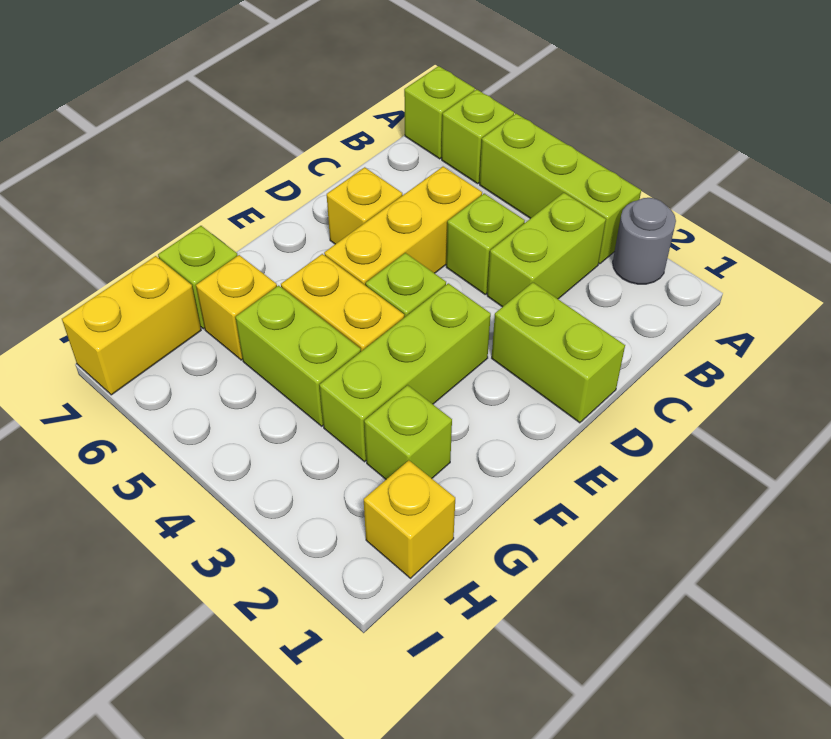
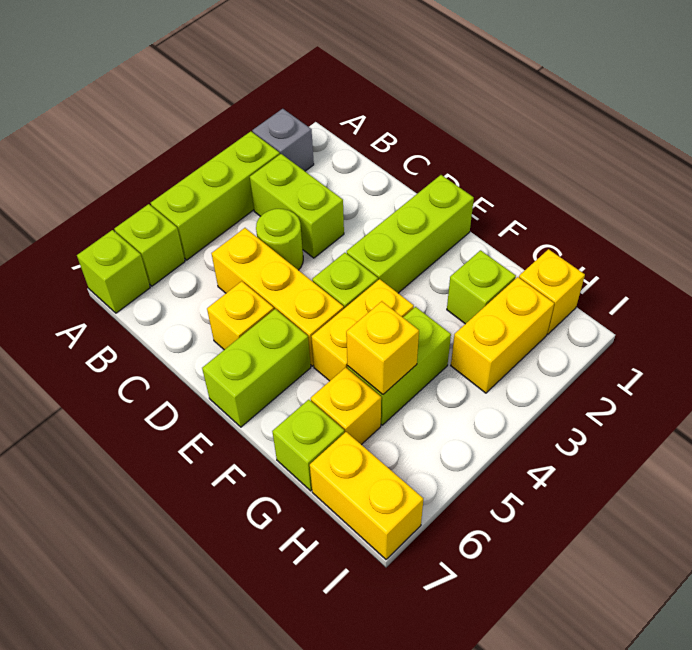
grey round brick A2 level 1 -> grey brick A2 level 1
lime brick C4 level 1 -> lime round brick C4 level 1
lime brick D1:D2 level 1 -> lime brick E6:E7 level 1
lime brick E3:G3 level 1 -> lime brick E1:E3 level 1
none -> yellow brick G5 level 2
none -> yellow brick H2:H3 level 1

